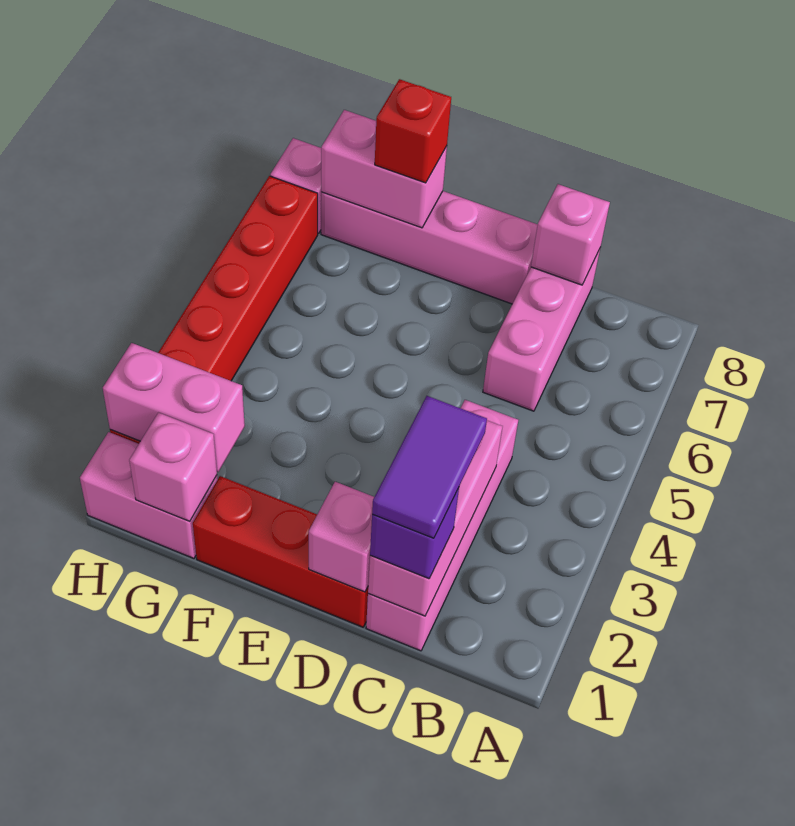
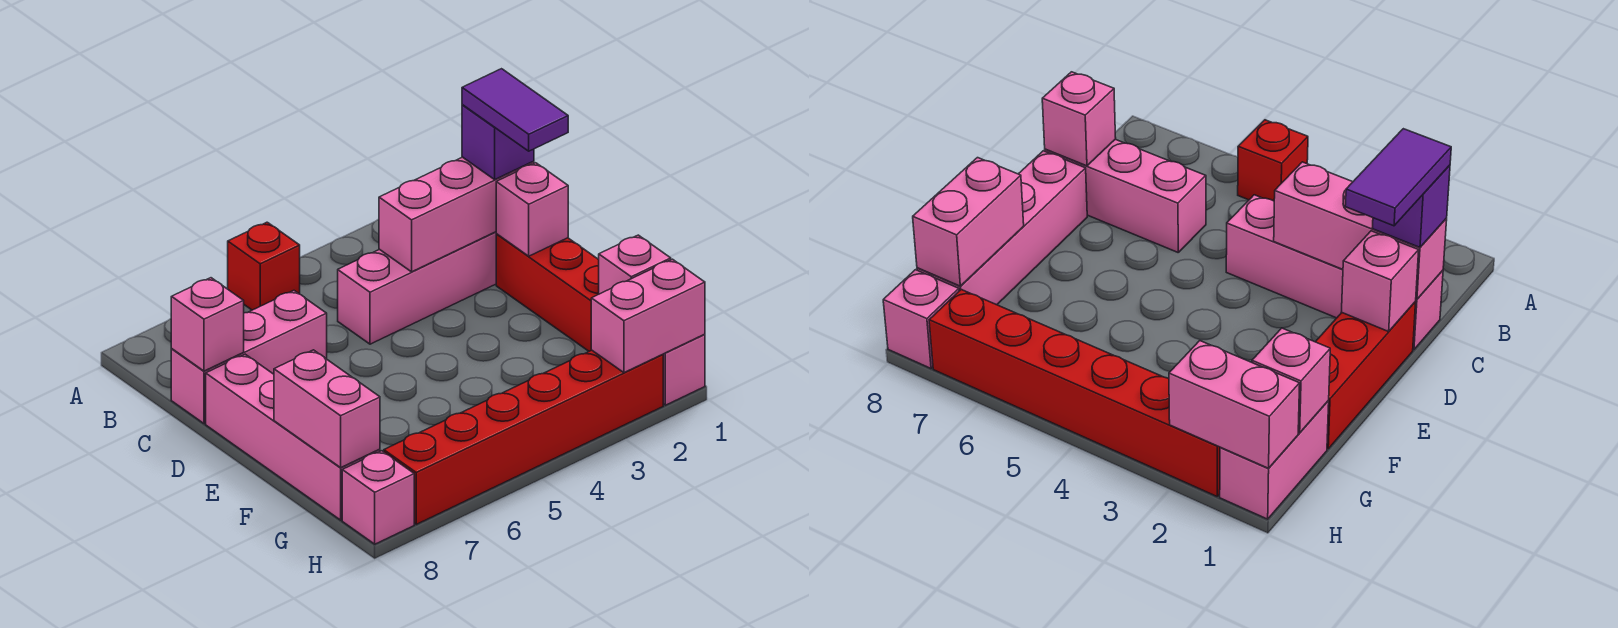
purple tile C1:C2 level 4 -> purple tile C1:D1 level 4
red brick F8 level 3 -> red brick A5 level 1
pink brick G2:H2 level 2 -> pink brick H1:H2 level 2

